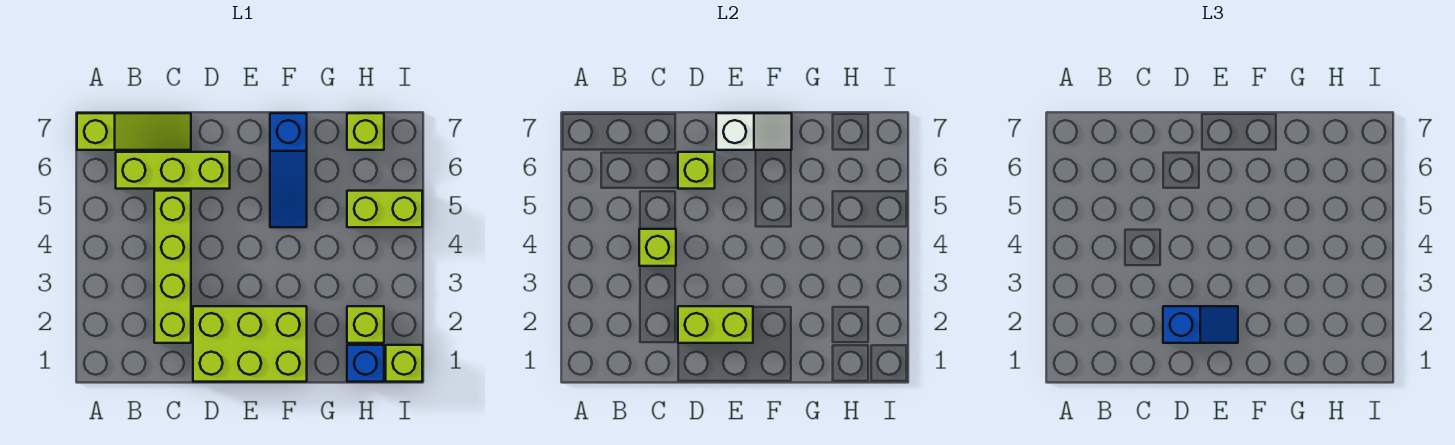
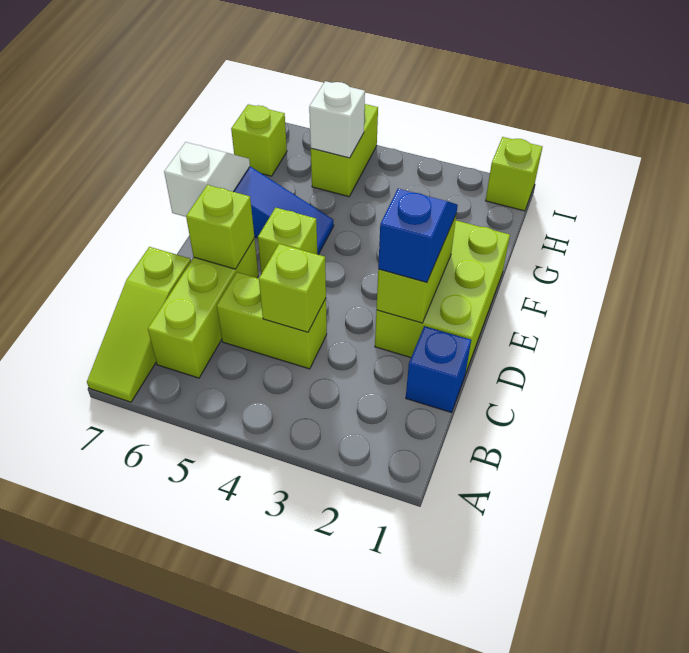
lime slope A7:C7 level 1 top A -> lime slope A7:C7 level 1 top C
lime brick C2:C5 level 1 -> lime brick C4:C5 level 1
blue brick H1 level 1 -> blue brick C1 level 1
lime brick H2 level 1 -> lime brick E5 level 1
none -> white brick H5 level 2

